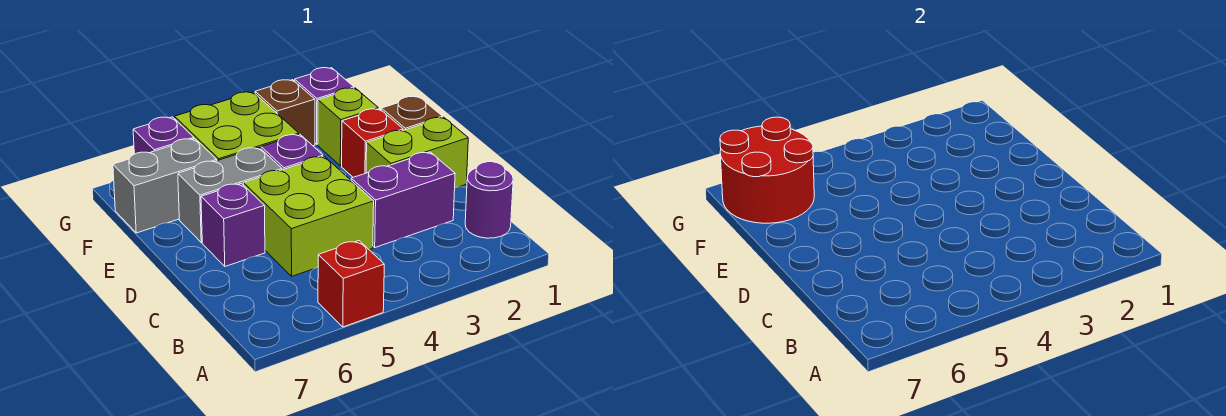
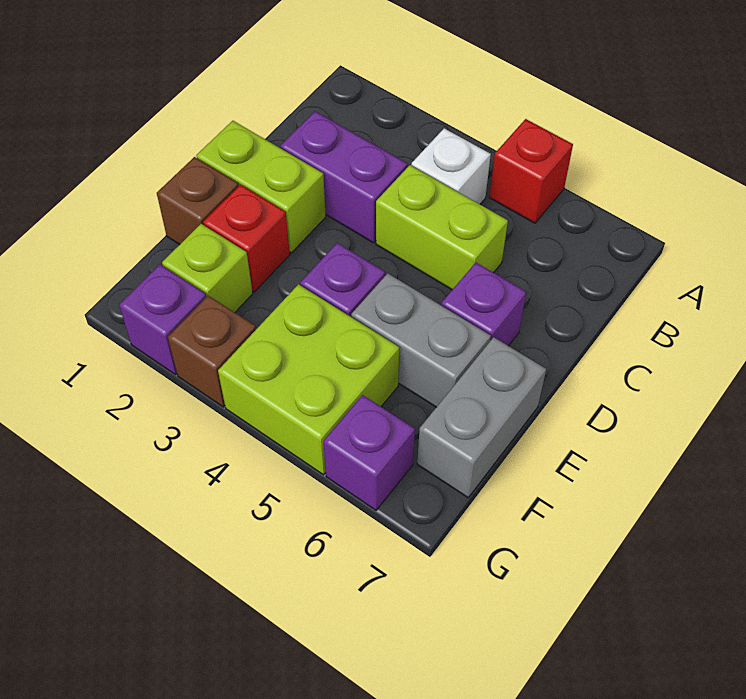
purple round brick B1 level 1 -> none
none -> white brick B4 level 1
lime brick C4:D5 level 1 -> lime brick C4:C5 level 1
grey brick F6:F7 level 1 -> grey brick E7:F7 level 1
red round brick F6:G7 level 2 -> none

